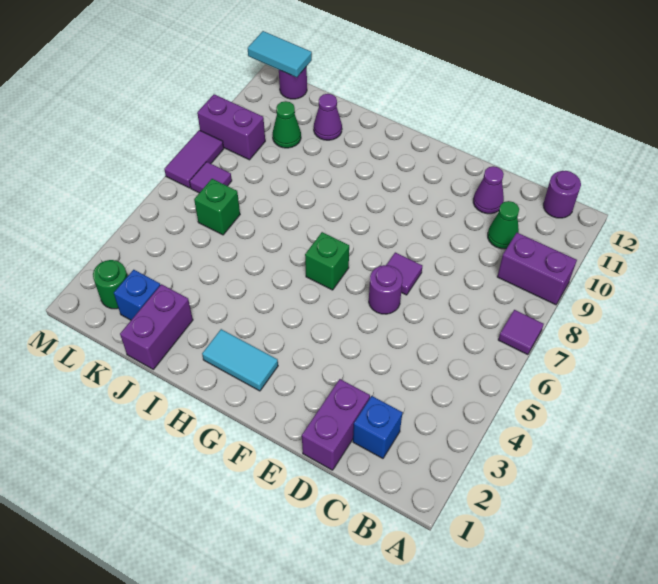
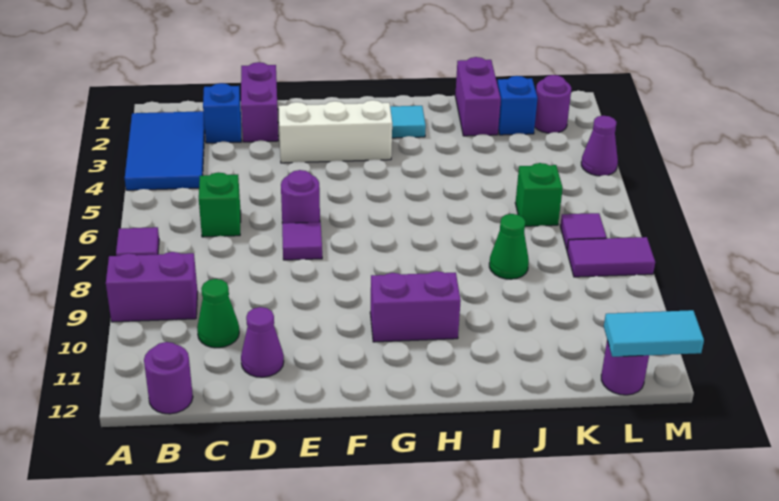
none -> blue tile A2:B4 level 1
none -> white brick E3:G3 level 1
green brick G6 level 1 -> green brick C6 level 1
purple cone J11 level 1 -> purple cone M4 level 1
green cone K10 level 1 -> green cone J8 level 1
green round brick L2 level 1 -> purple round brick L2 level 1
purple brick L9:M9 level 1 -> purple brick G10:H10 level 1
purple tile M7:M8 level 1 -> purple tile L8:M8 level 1

